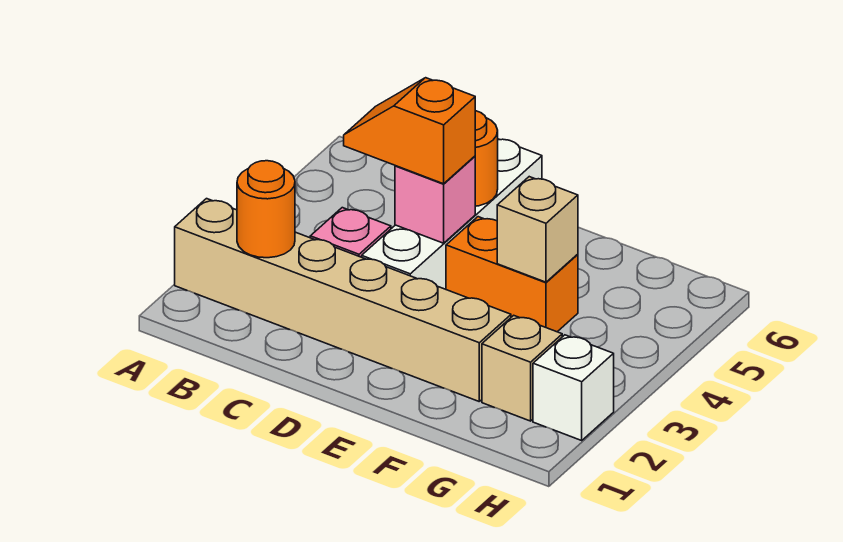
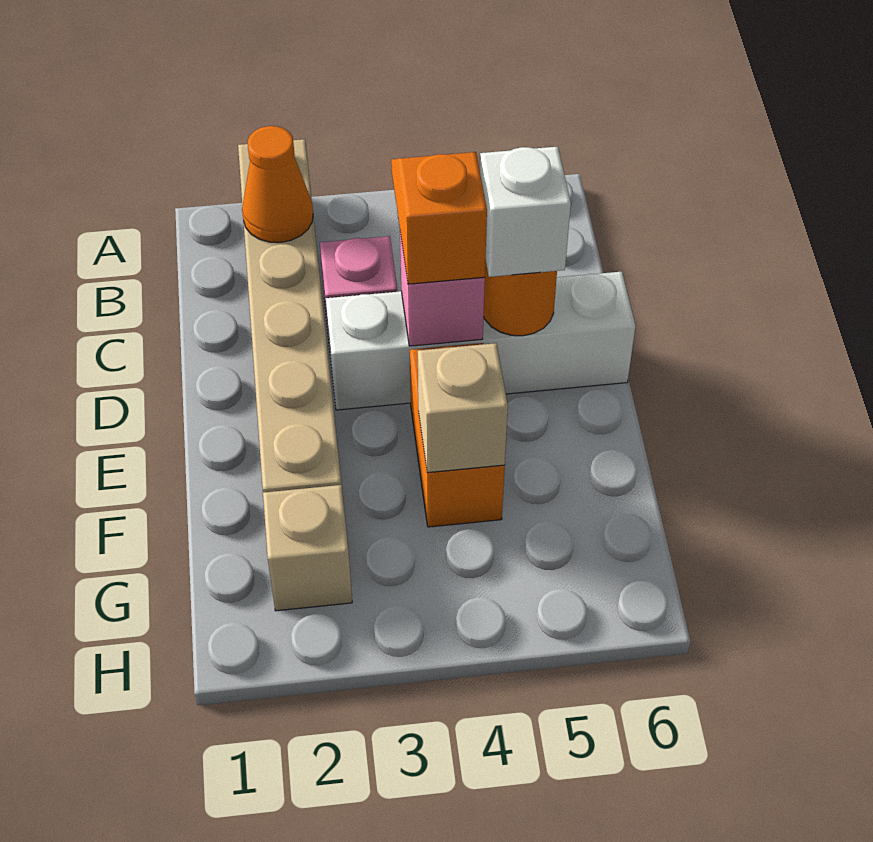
orange round brick B2 level 2 -> orange cone B2 level 2
white brick H2 level 1 -> white brick D5 level 3

